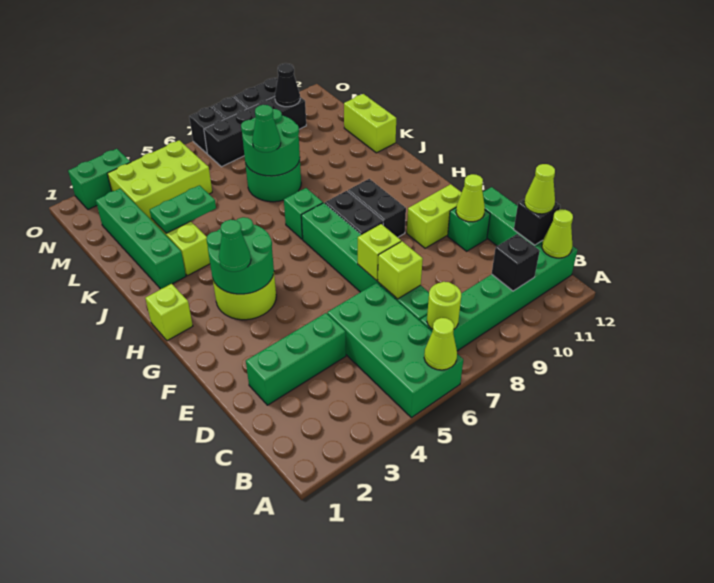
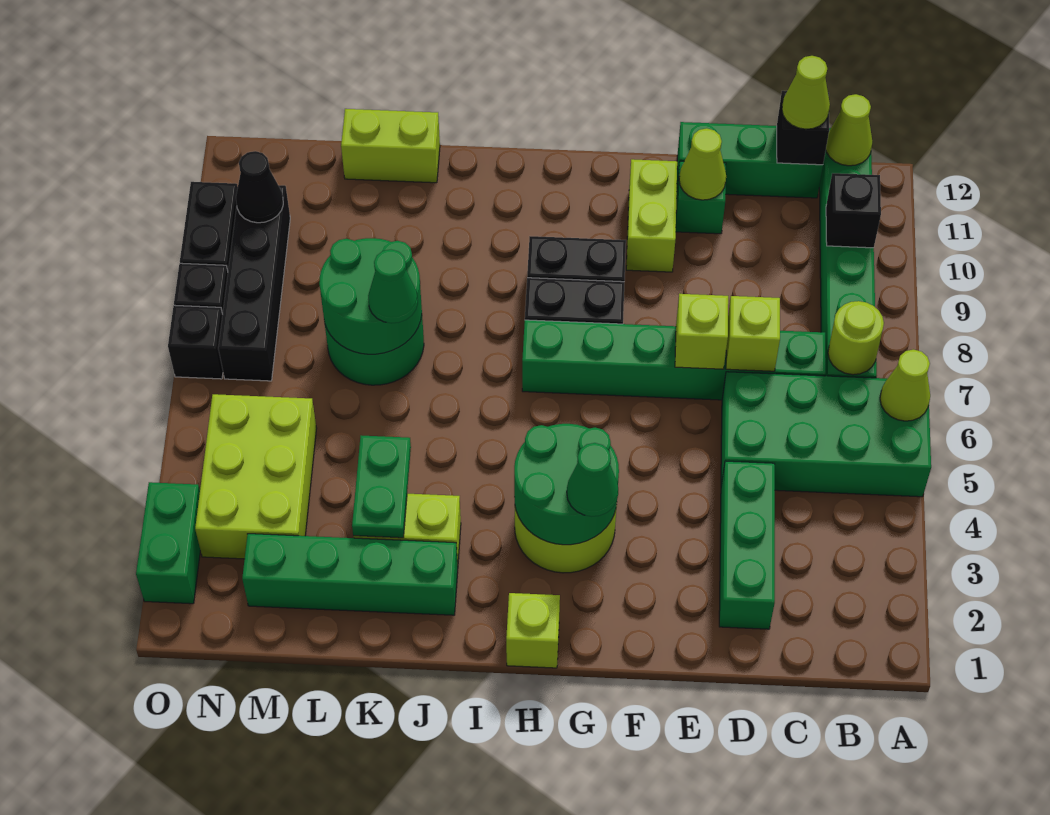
green brick I7 level 1 -> none

